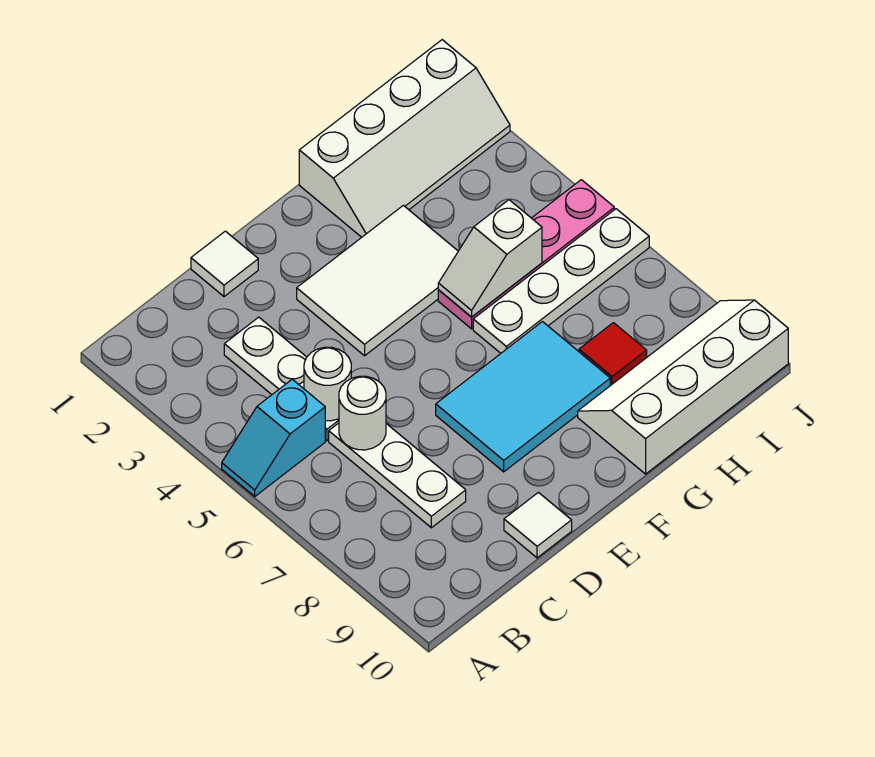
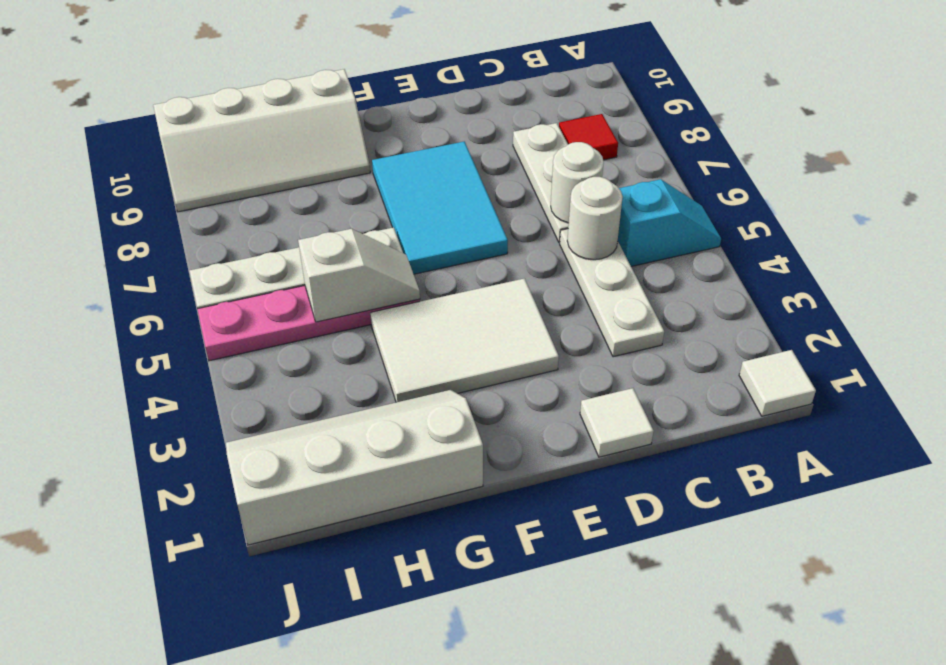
white tile D10 level 1 -> white tile A1 level 1
cyan tile E7:G8 level 1 -> cyan tile E6:F8 level 1
red tile H8 level 1 -> red tile B8 level 1

